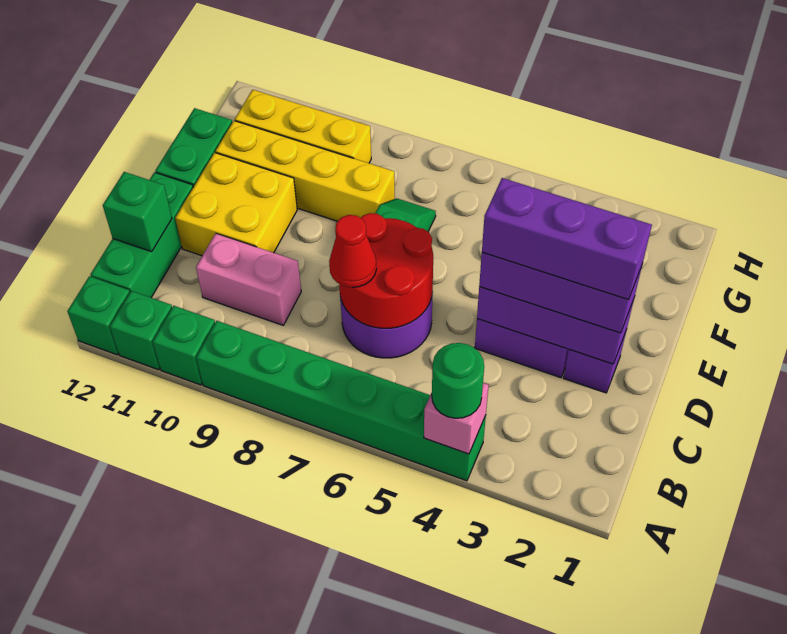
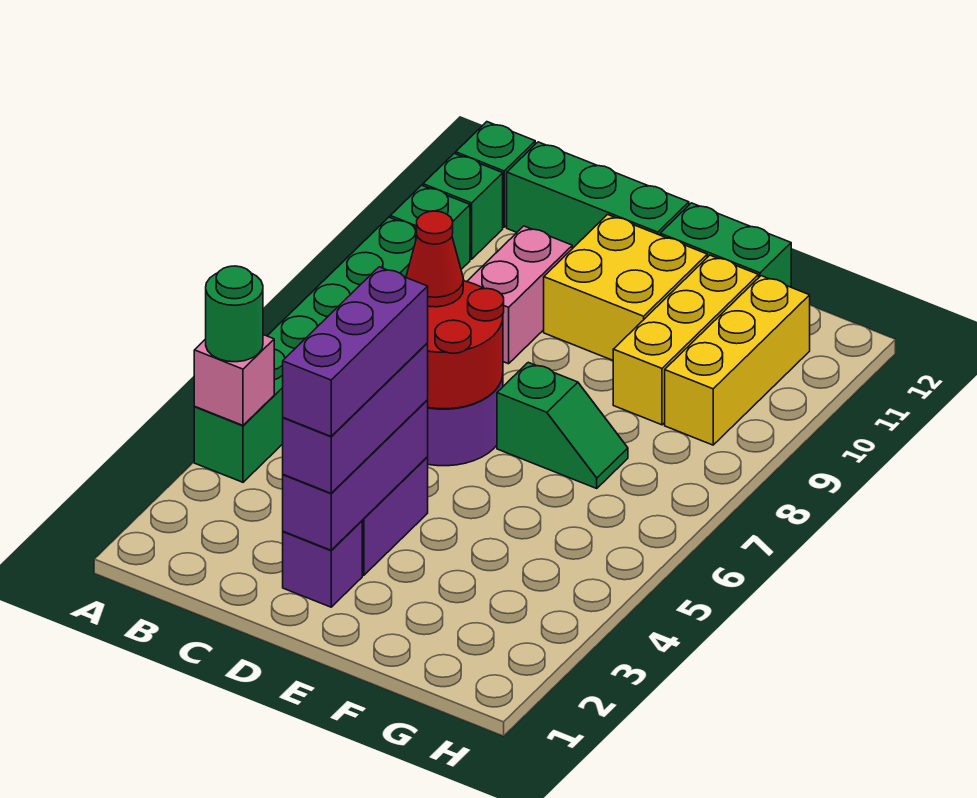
green brick C12 level 2 -> none
yellow brick F8:F11 level 1 -> yellow brick F9:F11 level 1

